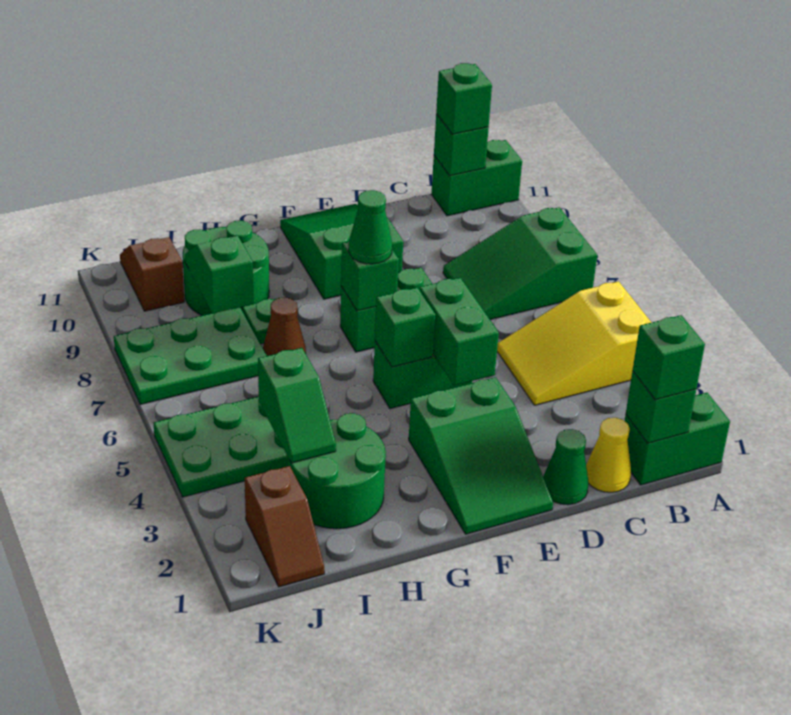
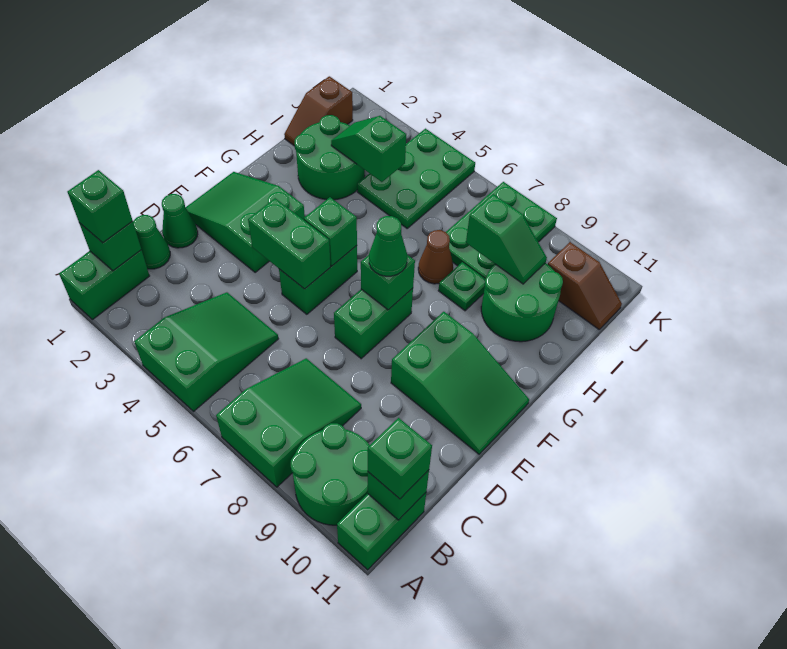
yellow slope A4:C5 level 1 top A -> green slope A4:C5 level 1 top A
none -> green round brick A9:B10 level 1
yellow cone C1 level 1 -> green cone C1 level 1
brown slope J1:J2 level 1 top 2 -> brown slope I1:J1 level 1 top J

